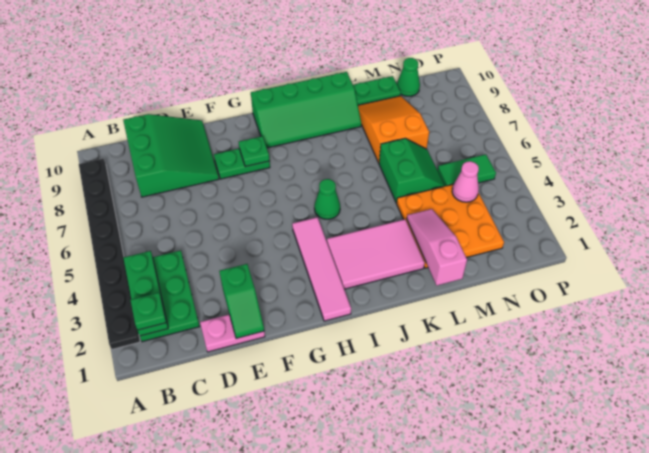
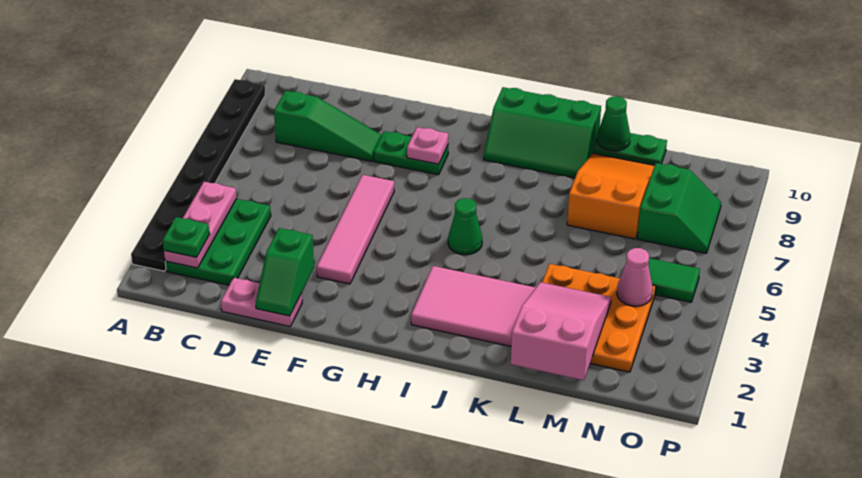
green plate B2:B4 level 2 -> pink plate B2:B4 level 2
green slope C8:E10 level 1 top C -> green slope C8:E8 level 1 top C
green plate G8 level 2 -> pink plate G8 level 2
pink tile H1:H4 level 1 -> pink tile F3:F6 level 1
green slope H9:K10 level 1 top 10 -> green slope I9:K10 level 1 top 10
pink slope L1:L3 level 2 top 1 -> pink slope L1:M3 level 2 top 1
green slope L5:M6 level 1 top L -> green slope N7:O8 level 1 top N
green cone N10 level 1 -> green cone L10 level 2

